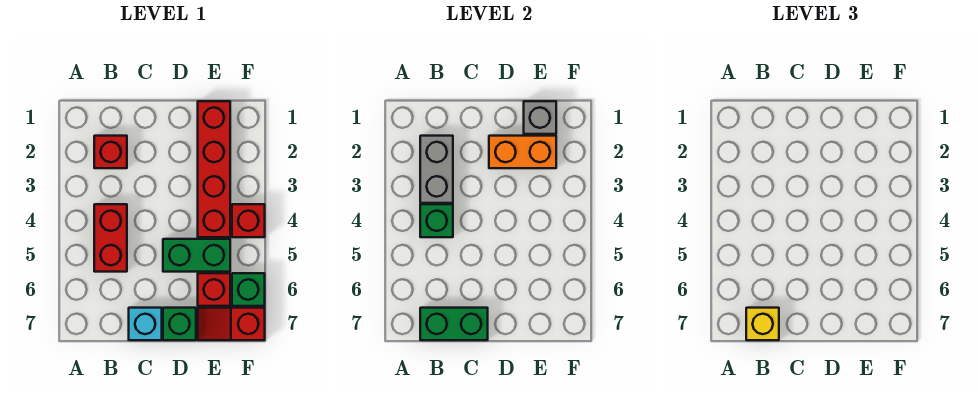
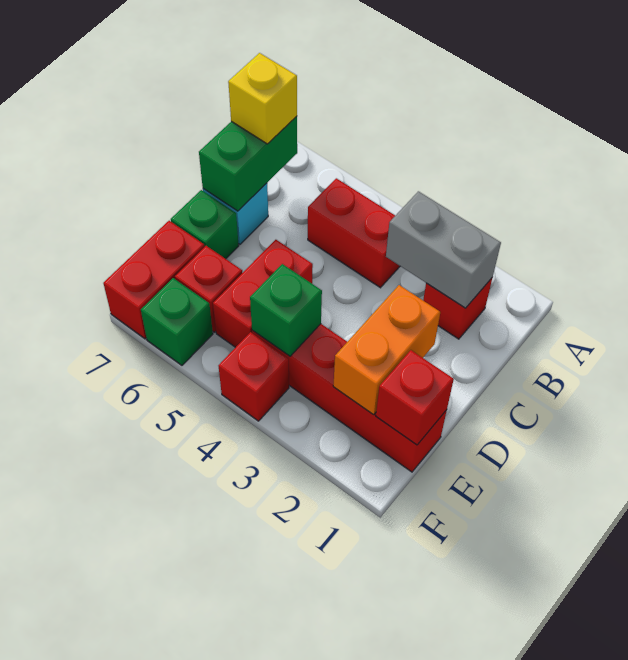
green brick B4 level 2 -> green brick E4 level 2
green brick D5:E5 level 1 -> red brick D5:E5 level 1
grey brick E1 level 2 -> red brick E1 level 2
red slope E7:F7 level 1 top F -> red brick E7:F7 level 1

